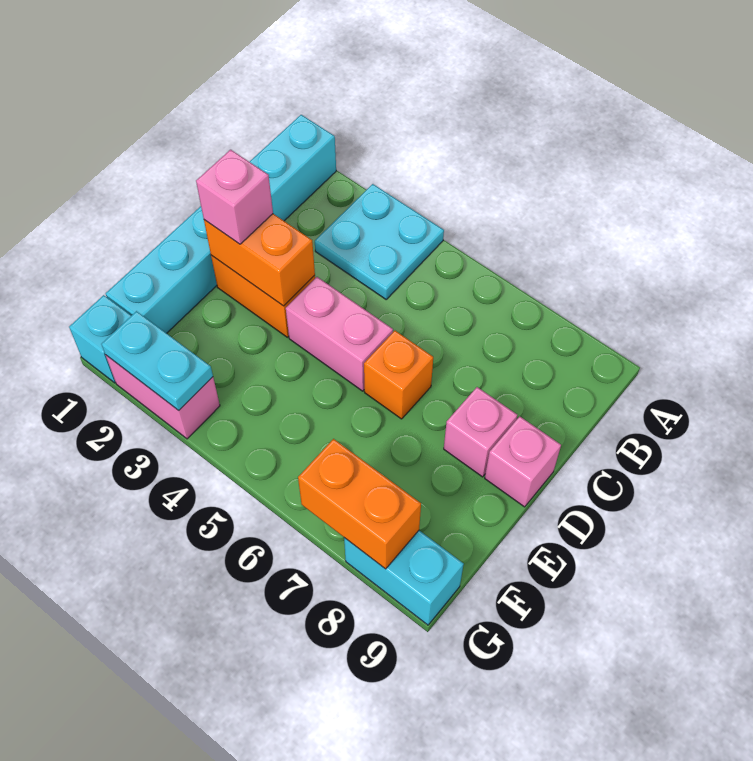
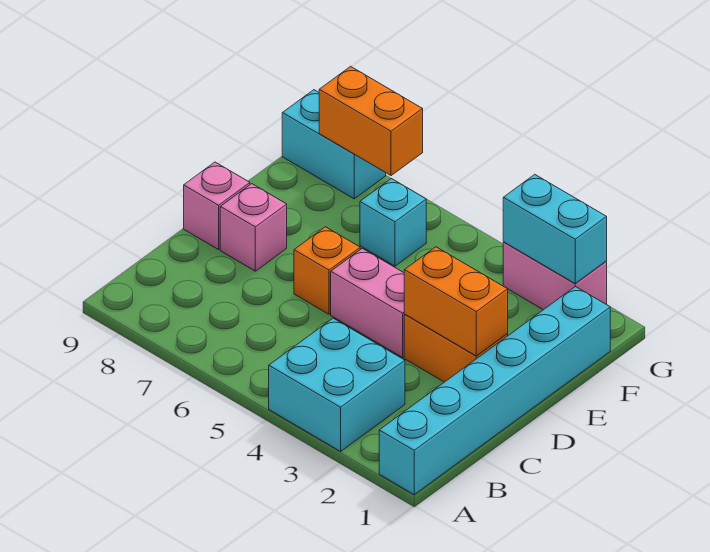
cyan plate A3:B4 level 1 -> cyan brick A3:B4 level 1
pink brick D2 level 3 -> none
cyan brick G1 level 1 -> cyan brick F6 level 1
cyan plate G2:G3 level 2 -> cyan brick G2:G3 level 2

